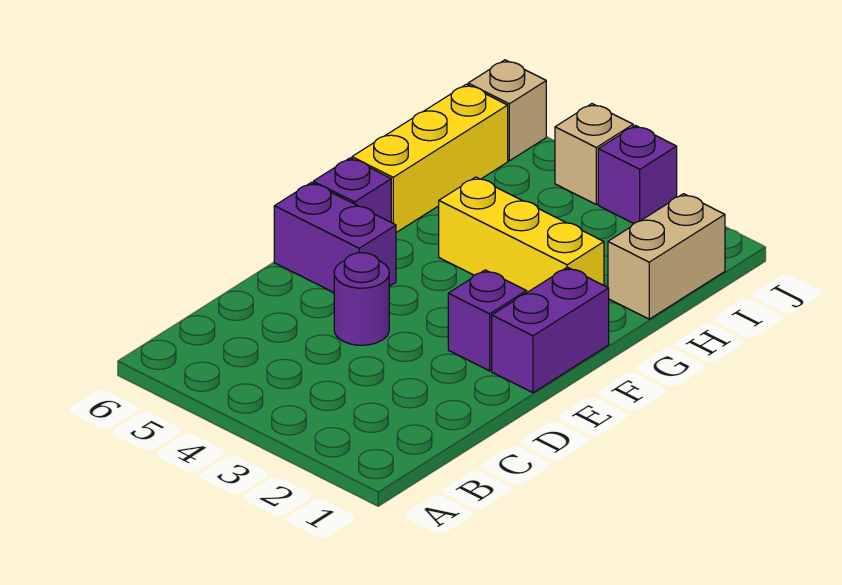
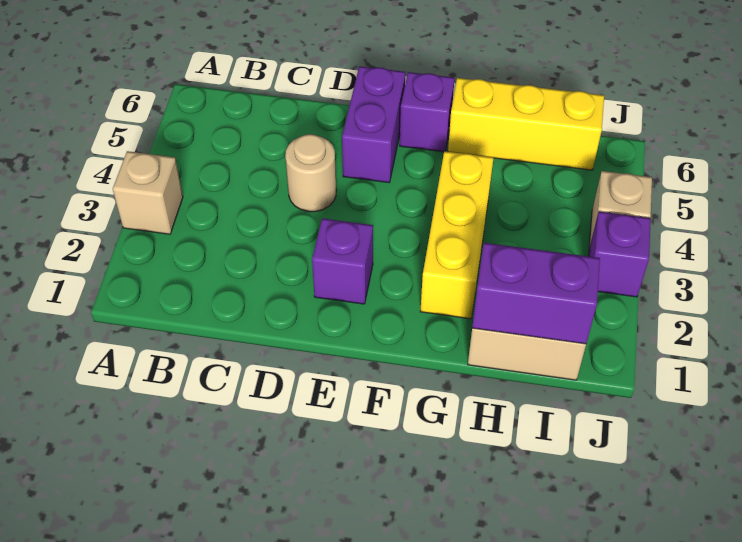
purple round brick D4 level 1 -> tan round brick D4 level 1
purple brick E1:F1 level 1 -> purple brick H1:I1 level 2
tan brick J6 level 1 -> tan brick A3 level 1

